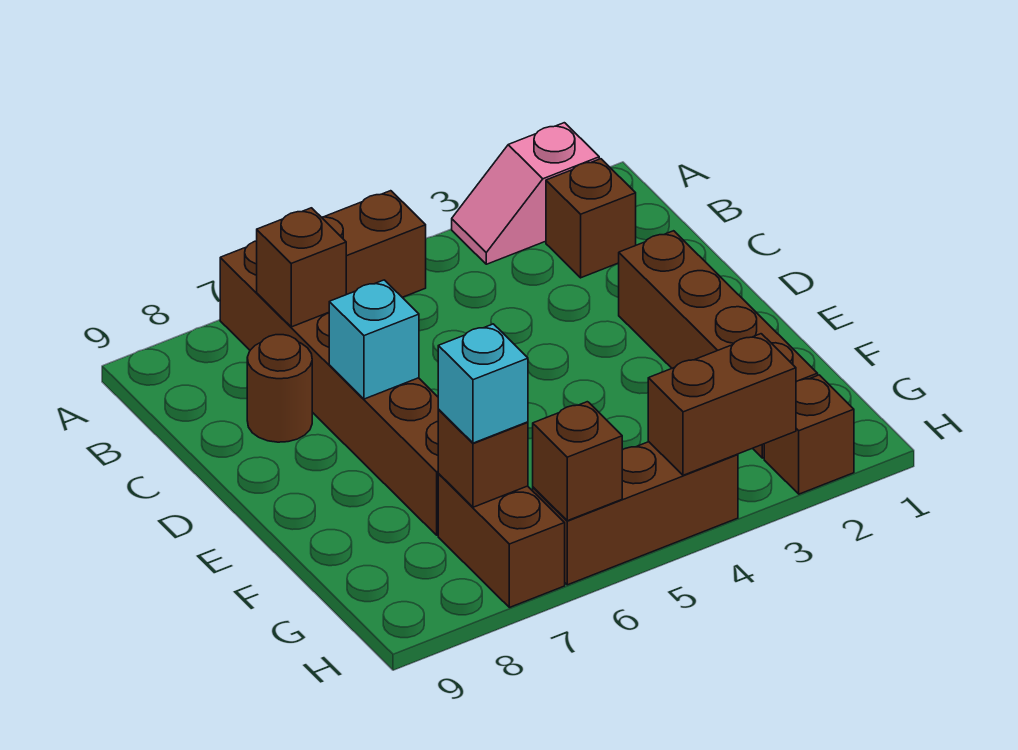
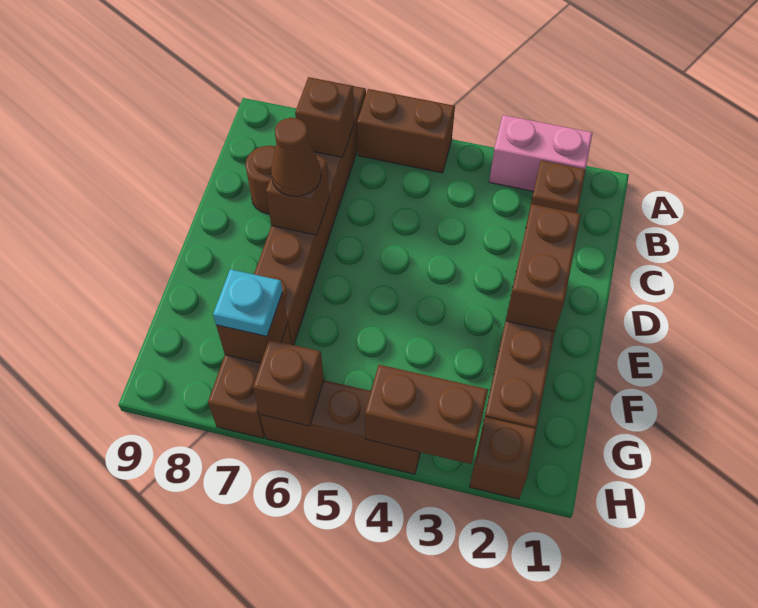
pink slope A2:A3 level 1 top 2 -> pink brick A2:A3 level 1
none -> brown brick D2:E2 level 2
cyan brick D7 level 2 -> brown brick D7 level 2
none -> brown cone D7 level 3
cyan brick G7 level 3 -> cyan plate G7 level 3

